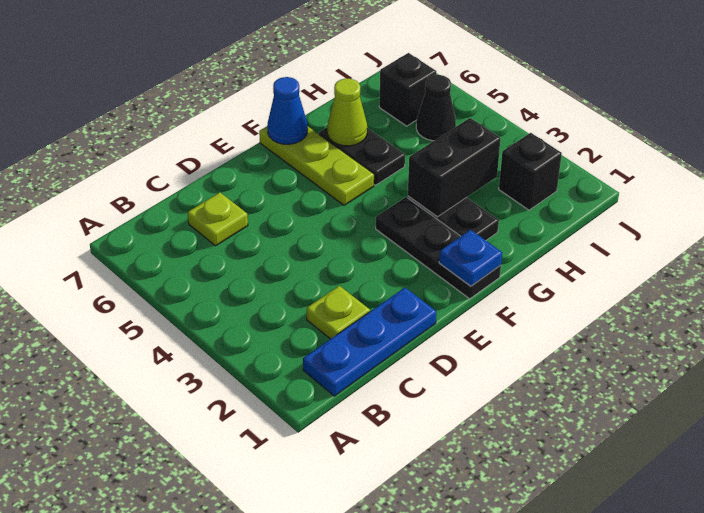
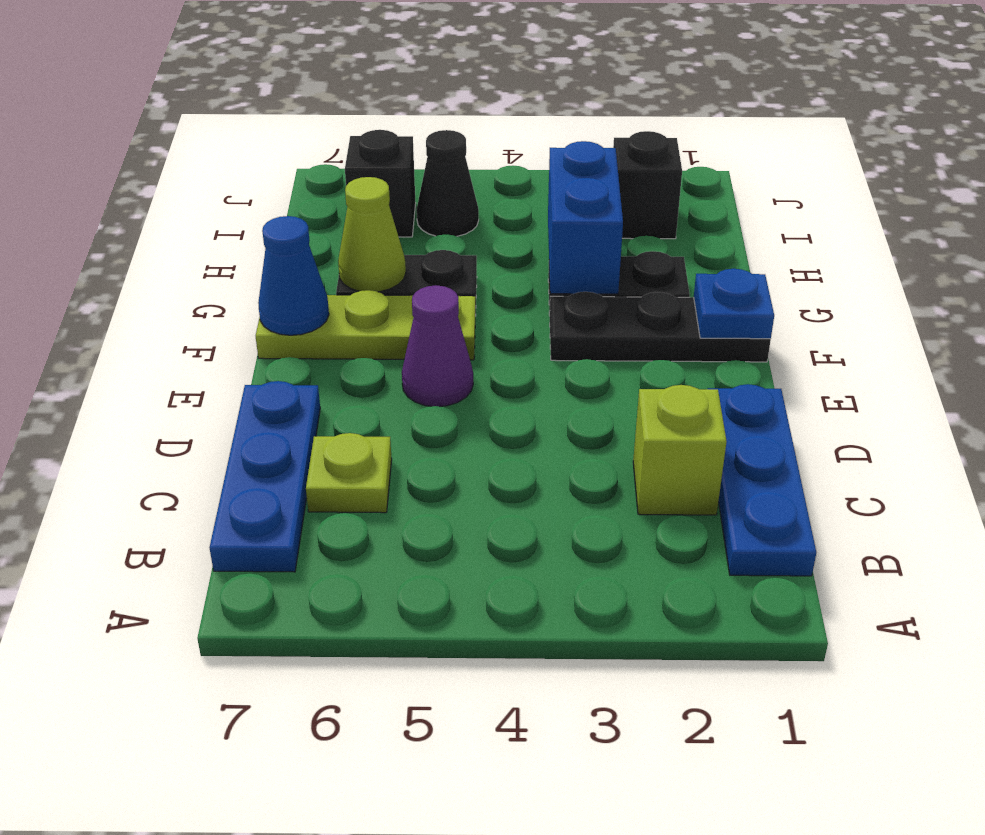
none -> blue plate B7:D7 level 1
lime plate C2 level 1 -> lime brick C2 level 1
none -> purple cone E5 level 1
black brick G3:H3 level 2 -> blue brick G3:H3 level 2

